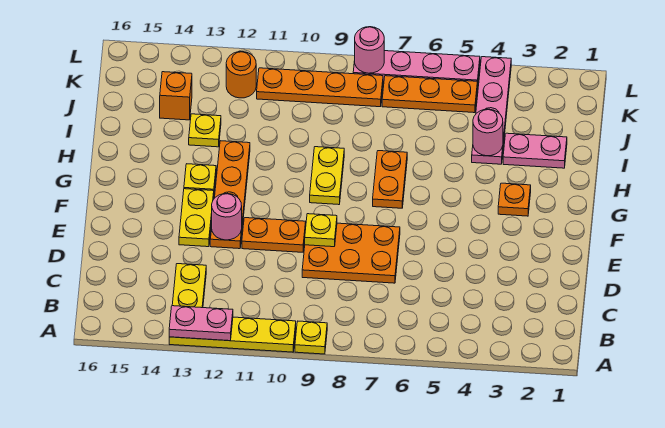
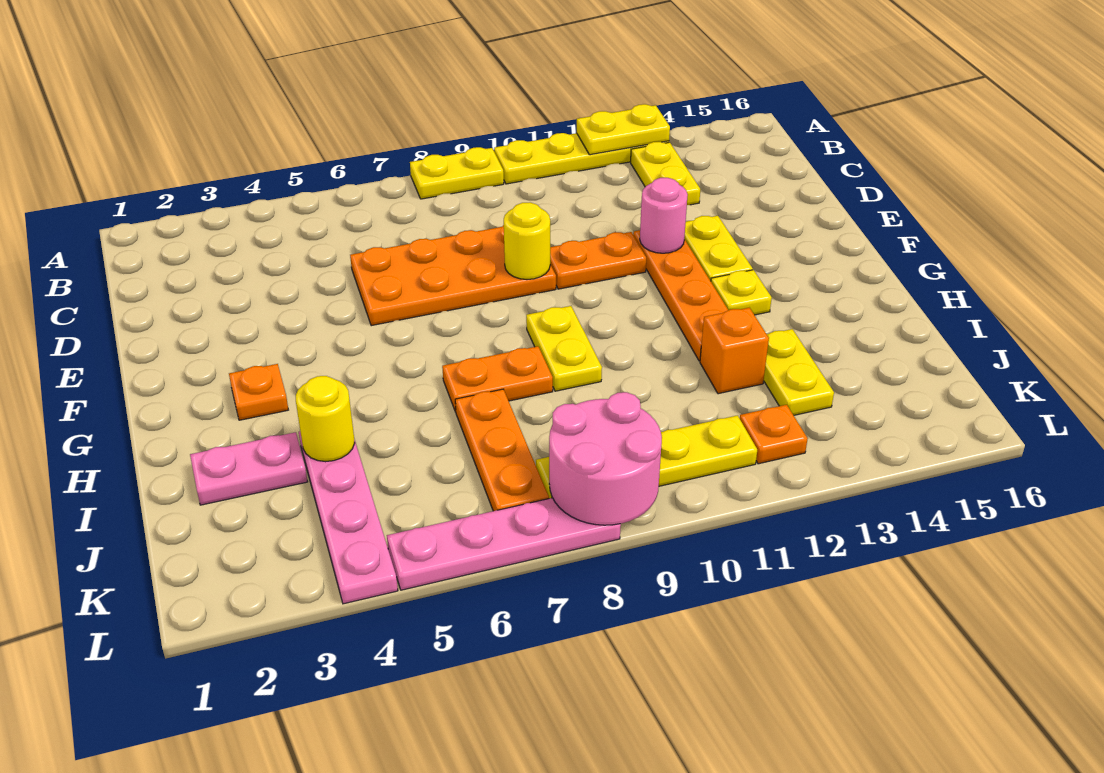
yellow plate A9 level 1 -> yellow plate A8:A9 level 1
pink plate A12:A13 level 2 -> yellow plate A12:A13 level 2
orange plate D7:E9 level 1 -> orange plate D6:E9 level 1
yellow plate E9 level 2 -> yellow round brick E9 level 2
orange plate G7:H7 level 1 -> orange plate H7:H8 level 1
pink round brick I4 level 2 -> yellow round brick I4 level 2
yellow plate I13 level 1 -> yellow plate I13:J13 level 1
orange brick J14 level 1 -> orange brick I12 level 1
orange plate K5:K7 level 1 -> orange plate I7:K7 level 1
orange plate K8:K11 level 1 -> yellow plate K8:K11 level 1
orange round brick K12 level 1 -> orange plate K12 level 1
pink round brick L8 level 2 -> pink round brick K8:L9 level 2

